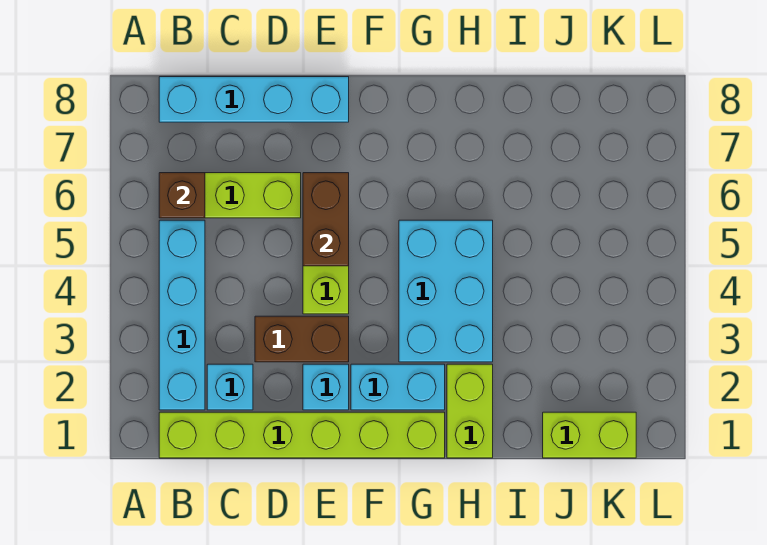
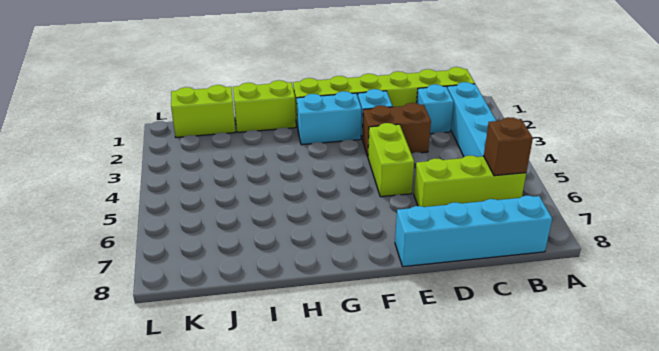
brown brick E5:E6 level 2 -> none
cyan brick G3:H5 level 1 -> none
lime brick H1:H2 level 1 -> lime brick H1:I1 level 1

